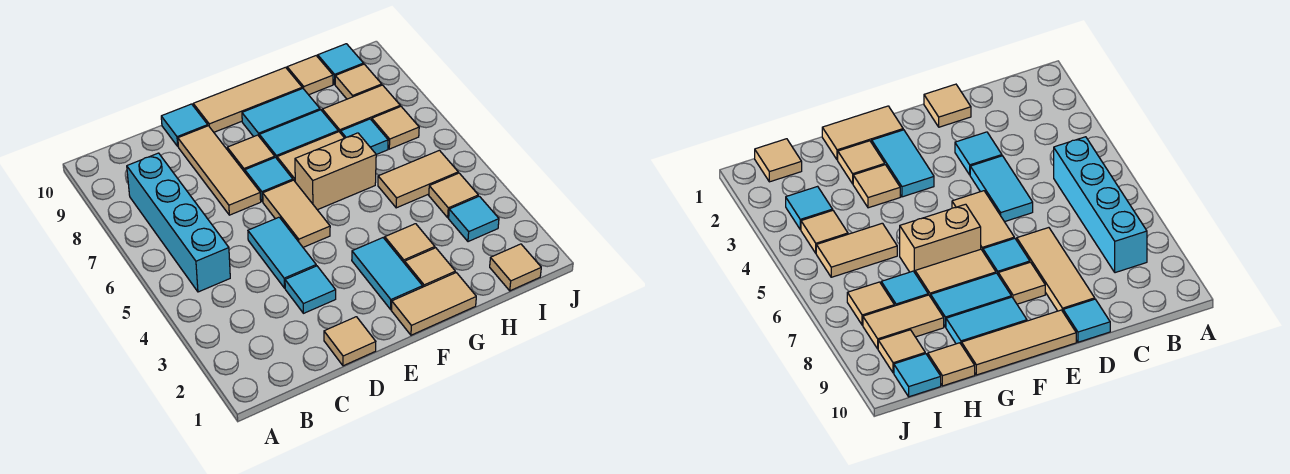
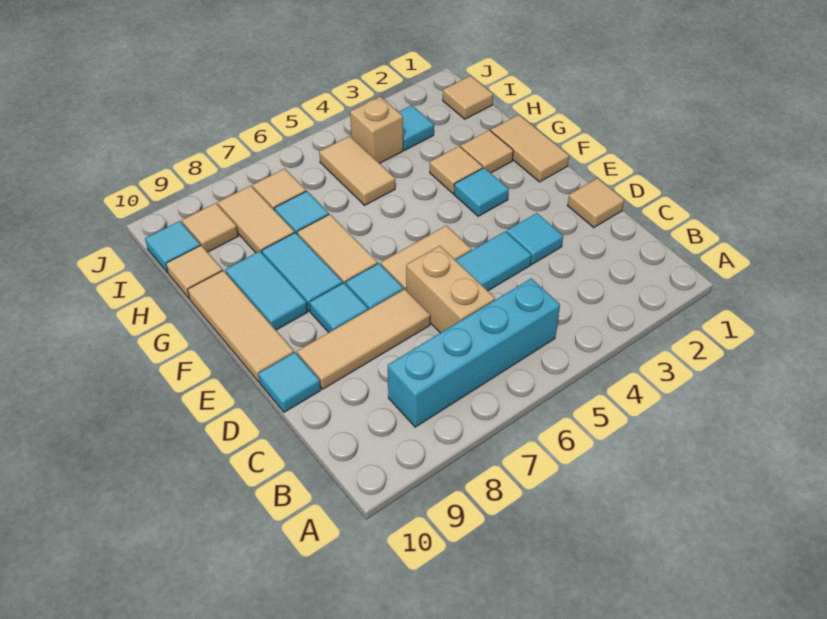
tan tile E8 level 1 -> cyan tile E8 level 1
cyan tile F2:F3 level 1 -> cyan tile F3 level 1
tan brick F6:G6 level 1 -> tan brick C6:D6 level 1
tan tile I4 level 1 -> tan brick I4 level 1

